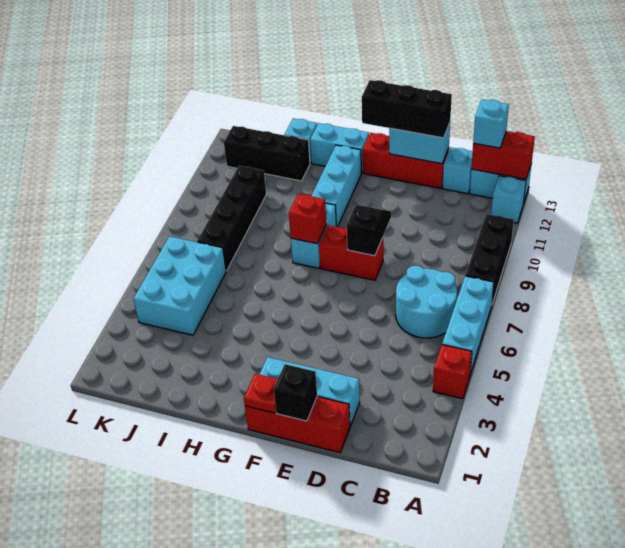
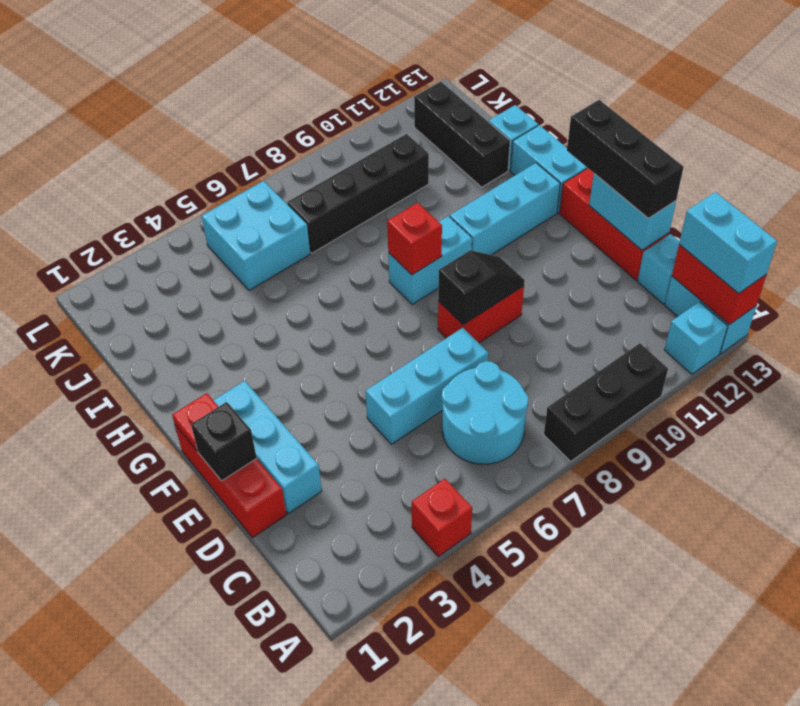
cyan brick A5:A7 level 1 -> cyan brick D5:D7 level 1
cyan brick B13 level 3 -> cyan brick A13:B13 level 3
red brick E8:F8 level 1 -> red brick E8:E9 level 1
cyan brick J4:K6 level 1 -> cyan brick J5:K6 level 1

